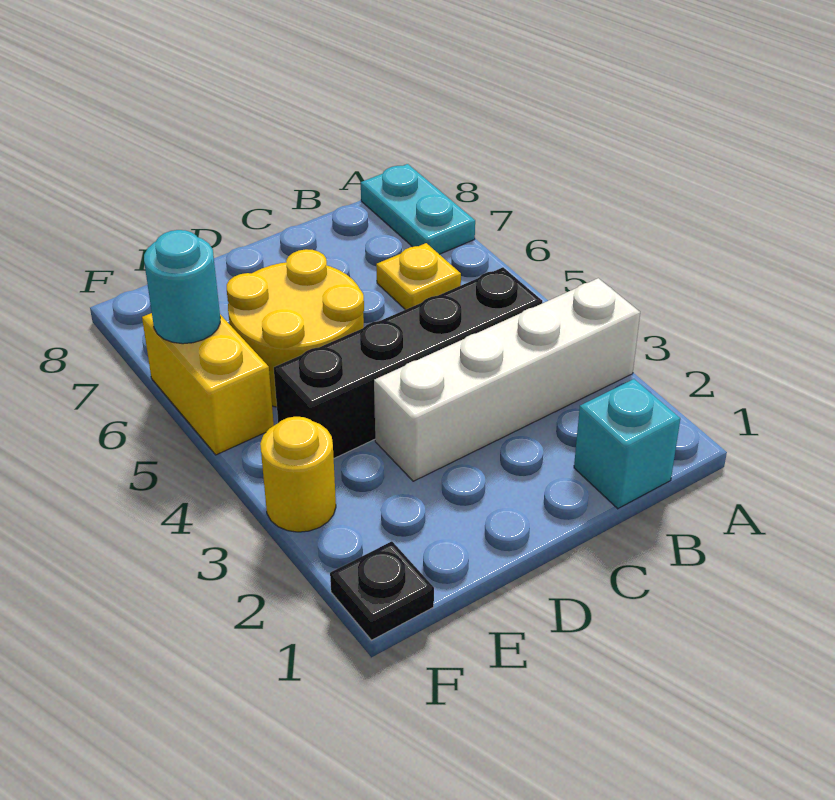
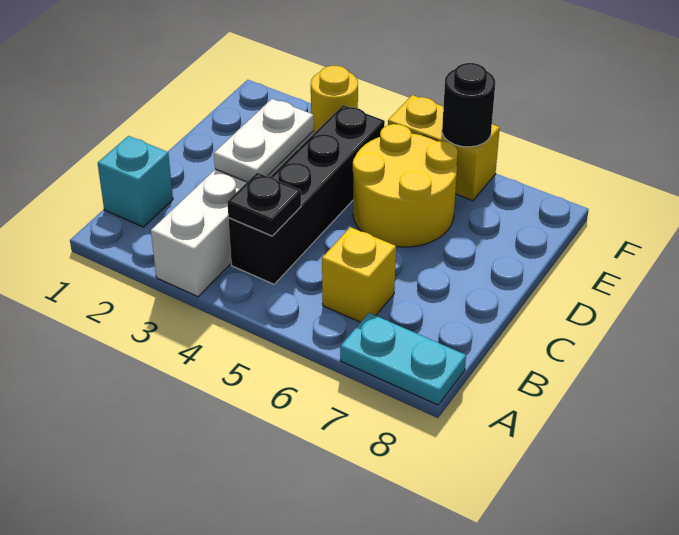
yellow plate B6 level 1 -> yellow brick B6 level 1
none -> white plate C3:D3 level 2
black plate F1 level 1 -> black plate B4 level 2
cyan round brick F6 level 2 -> black round brick F6 level 2

